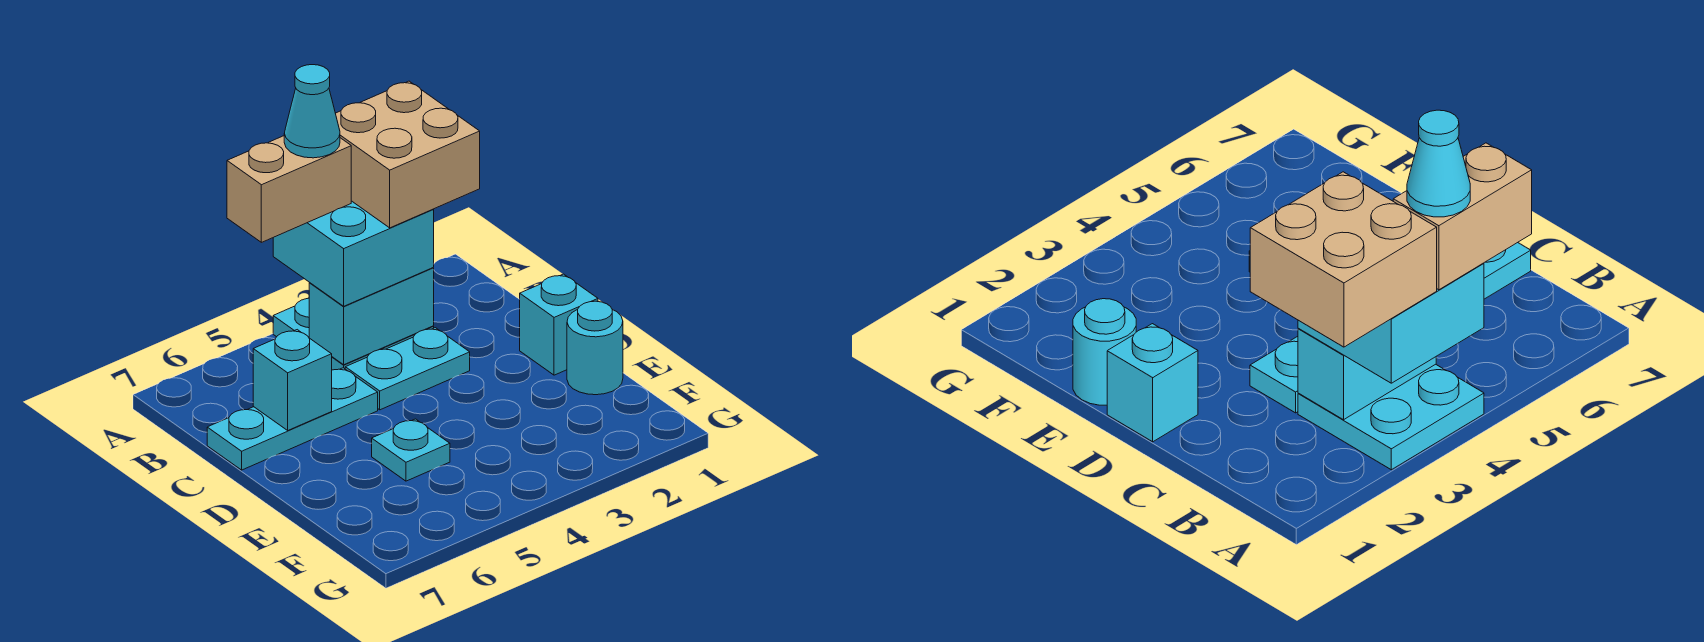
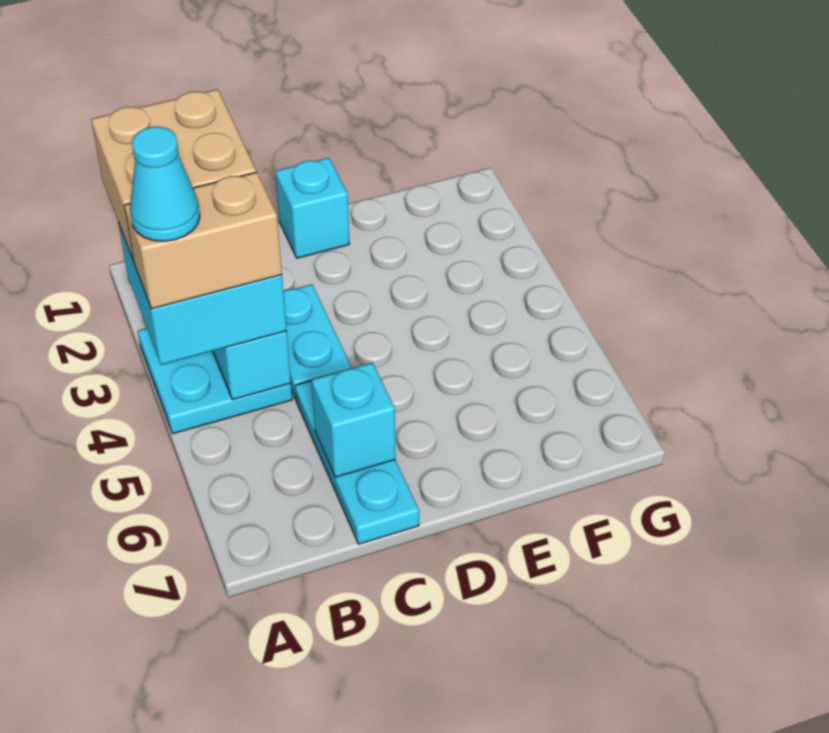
tan brick A4:A5 level 4 -> tan brick A4:B4 level 4
cyan round brick E1 level 1 -> none
cyan plate E5 level 1 -> none

